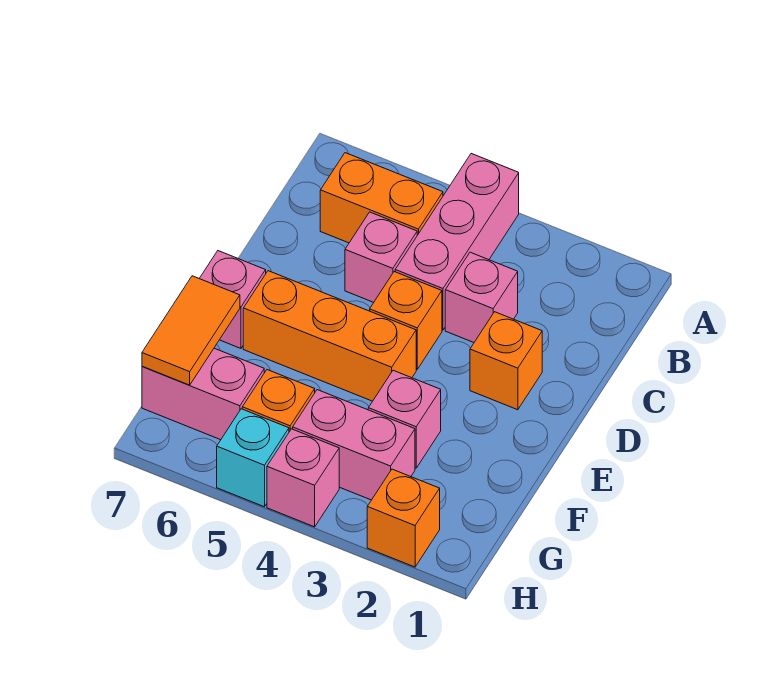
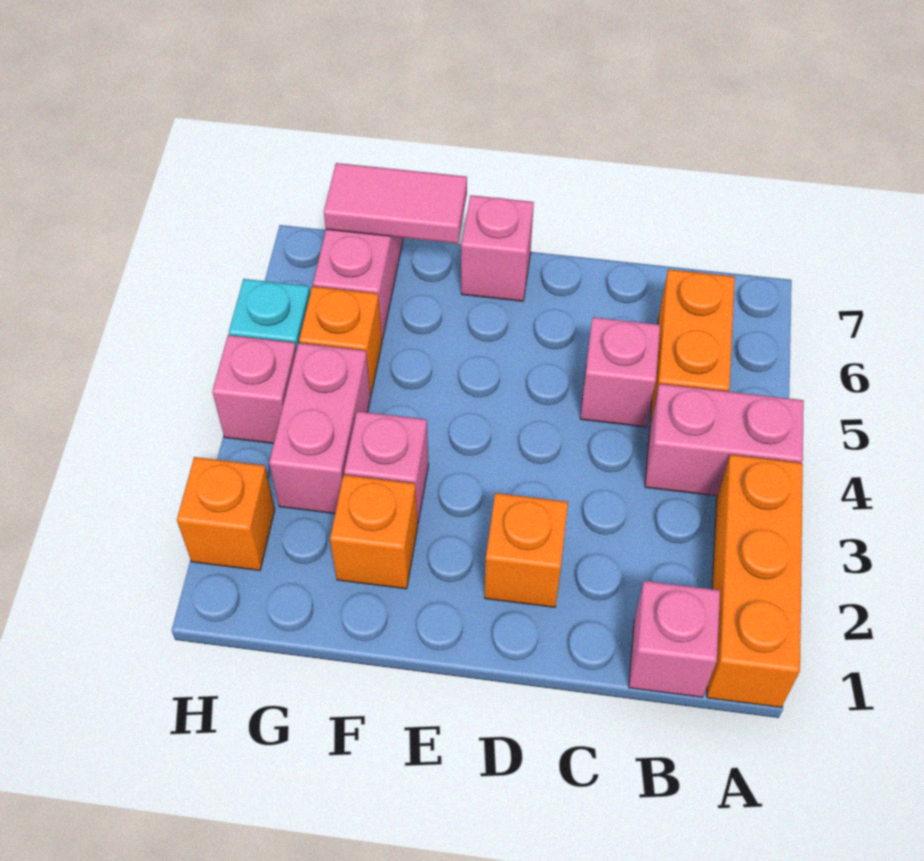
pink brick A4:C4 level 1 -> pink brick A4:B4 level 1
pink brick C3 level 1 -> pink brick B1 level 1
orange brick D4 level 1 -> orange brick F2 level 1
orange brick E4:E6 level 1 -> orange brick A1:A3 level 1
orange tile F7:G7 level 2 -> pink tile F7:G7 level 2

